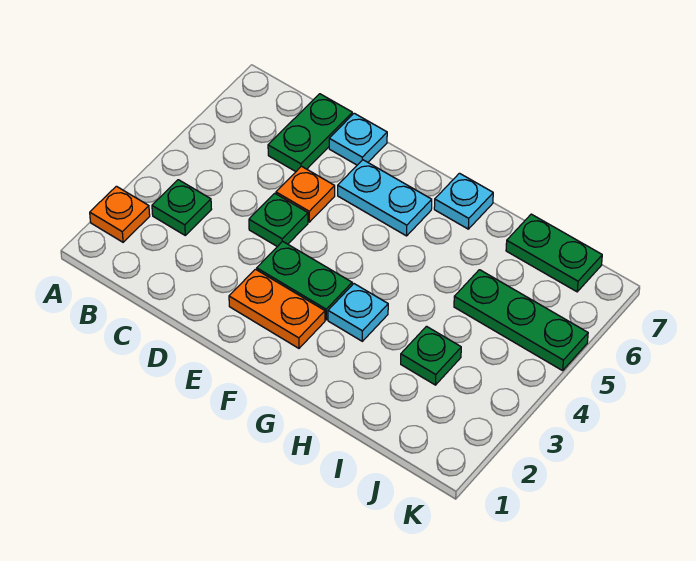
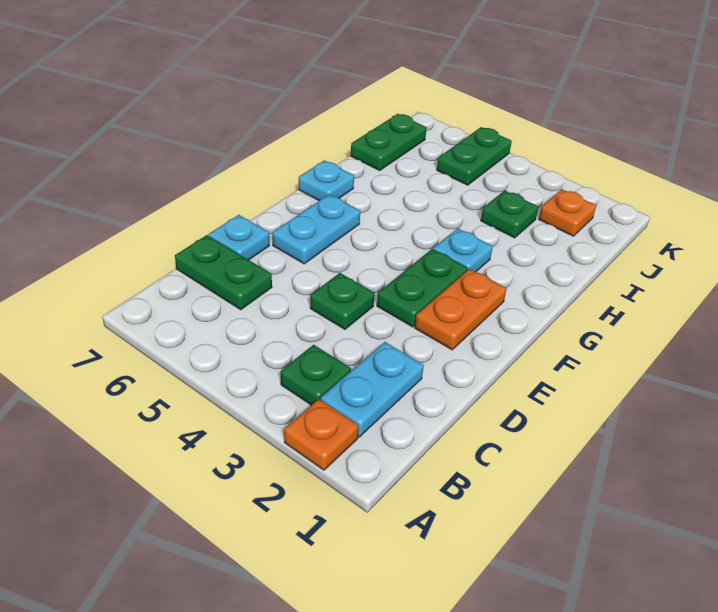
none -> cyan plate B2:C2 level 1
orange plate D5 level 1 -> orange plate J2 level 1
green plate I5:K5 level 1 -> green plate J5:K5 level 1

